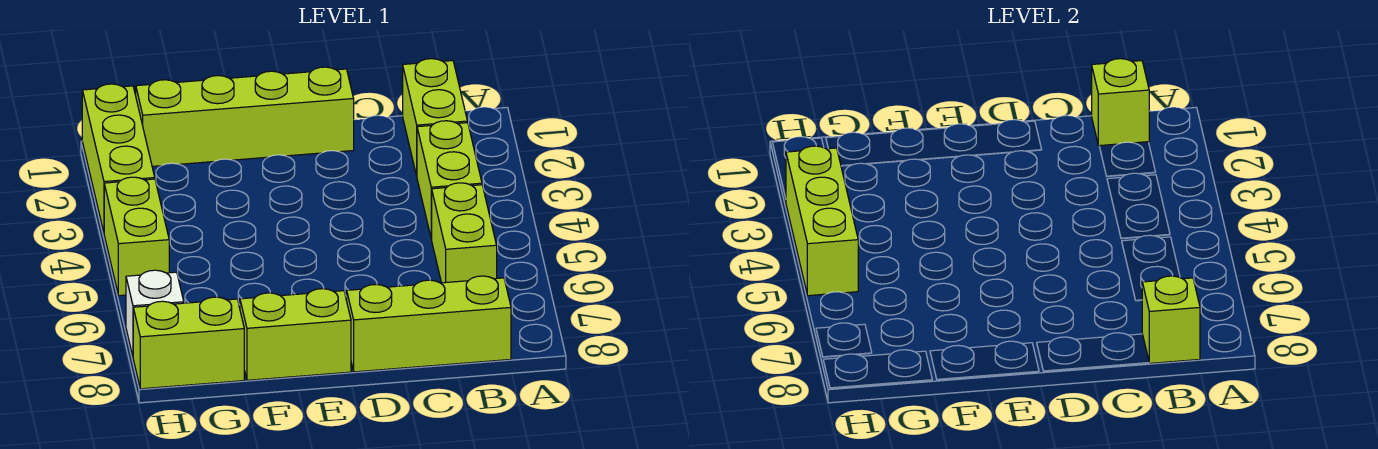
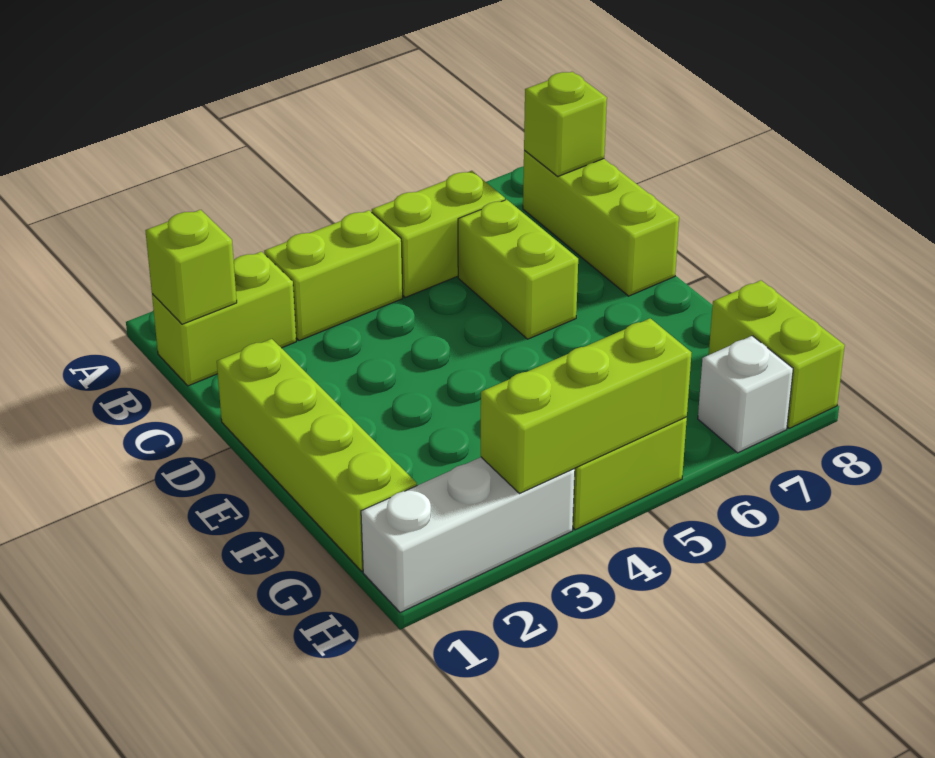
lime brick E8:F8 level 1 -> lime brick C6:D6 level 1
lime brick H1:H3 level 1 -> white brick H1:H3 level 1

